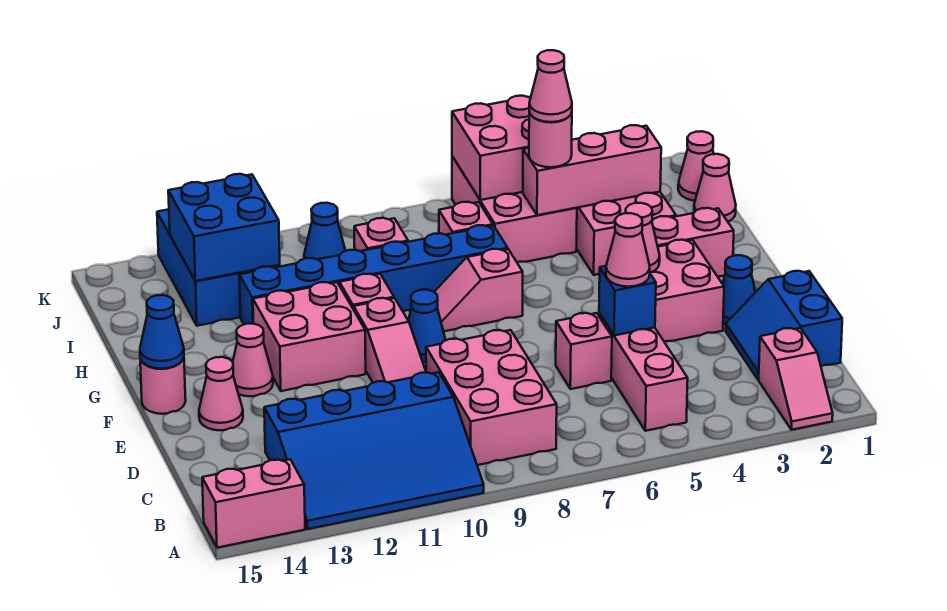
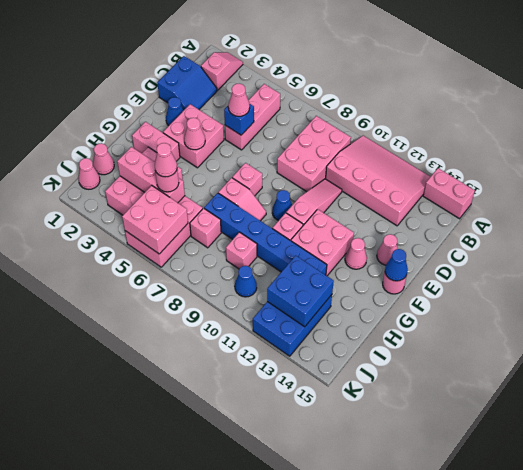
blue slope A10:C13 level 1 top C -> pink slope A10:C13 level 1 top C
pink brick D6 level 1 -> pink brick F7 level 1

